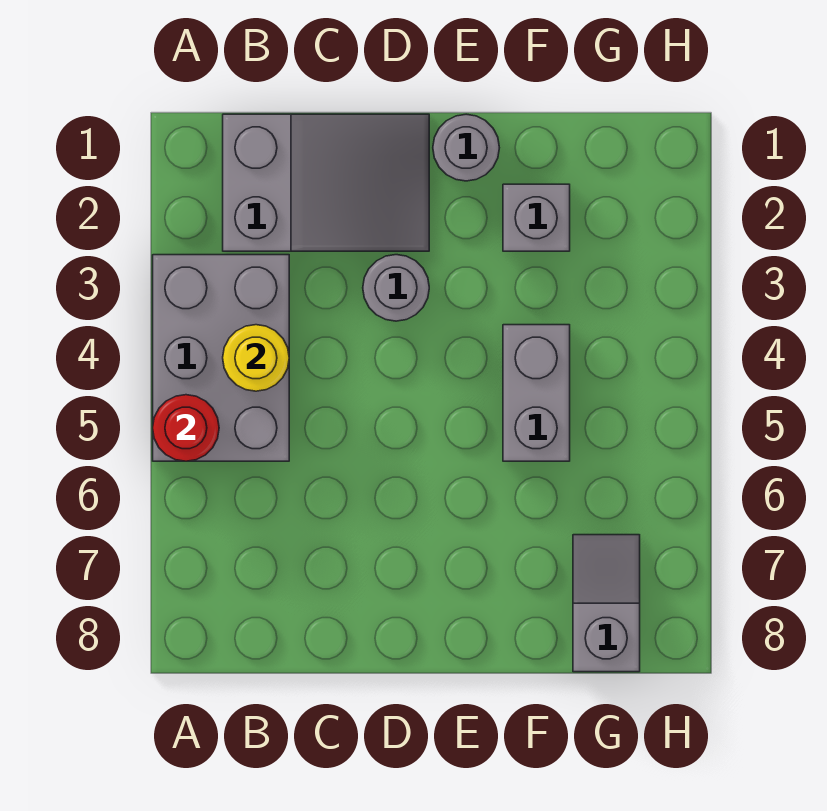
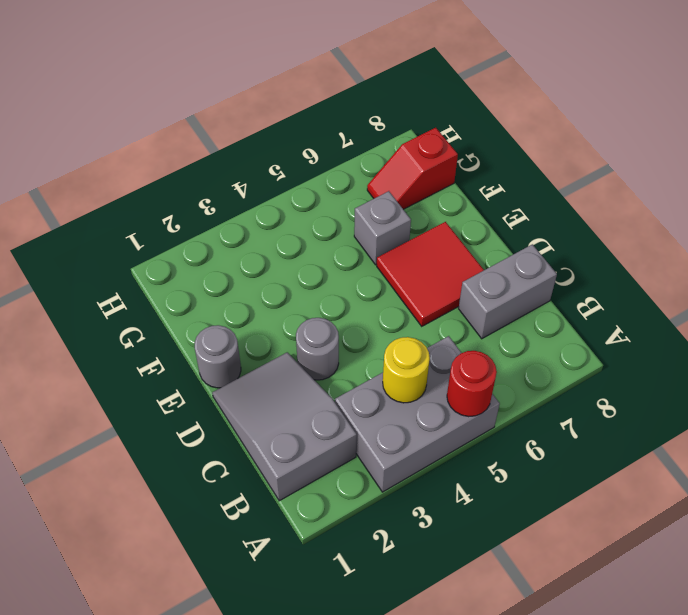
none -> red tile D6:E7 level 1
grey brick F2 level 1 -> grey brick F6 level 1
grey brick F4:F5 level 1 -> grey brick C7:C8 level 1
grey slope G7:G8 level 1 top 8 -> red slope G7:G8 level 1 top 8

